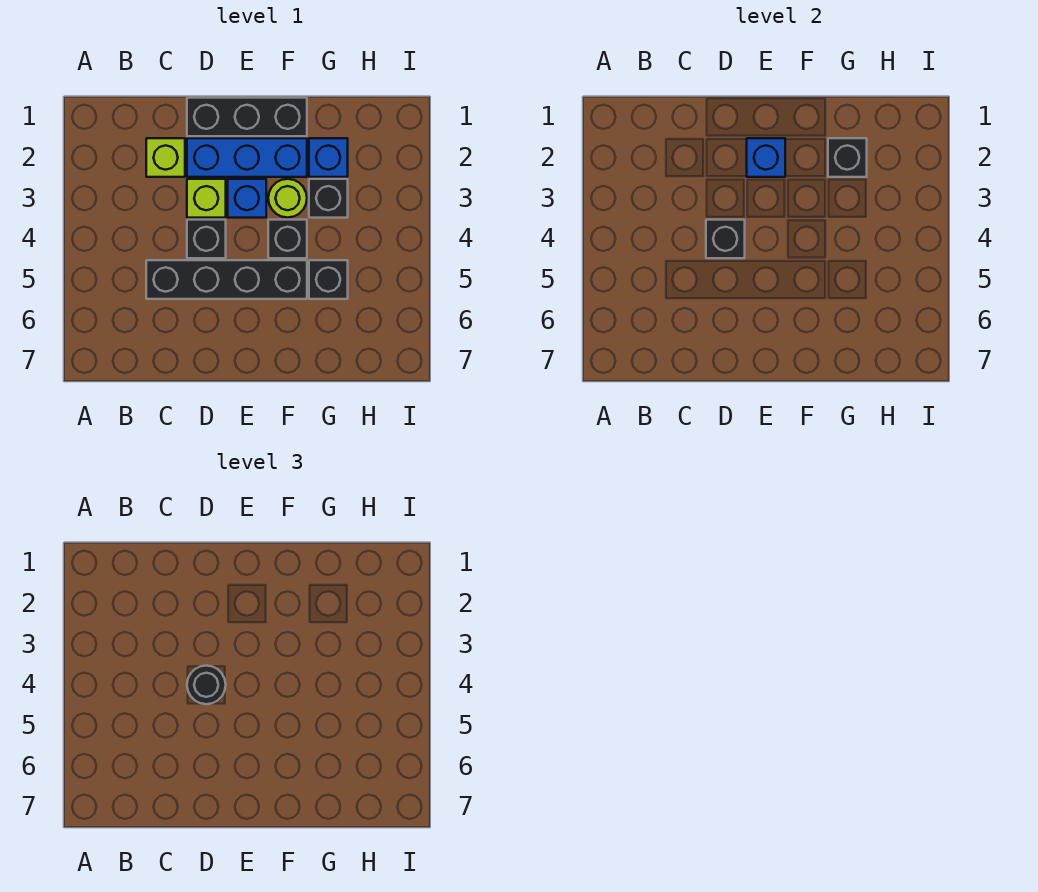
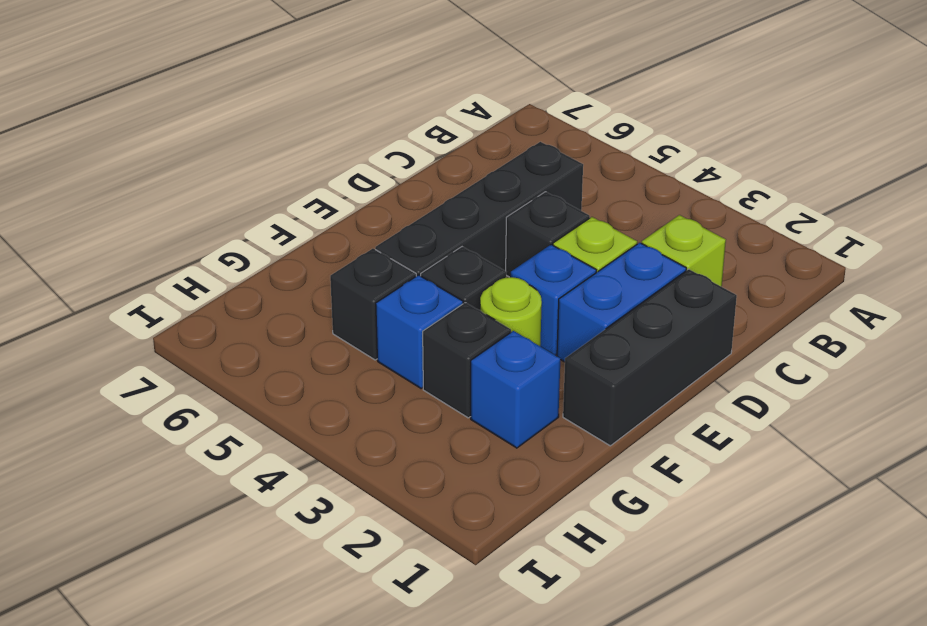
blue brick D2:F2 level 1 -> blue brick D2:E2 level 1
black brick D4 level 2 -> none
black round brick D4 level 3 -> none
blue brick E2 level 2 -> blue brick G4 level 1
black brick G2 level 2 -> none

